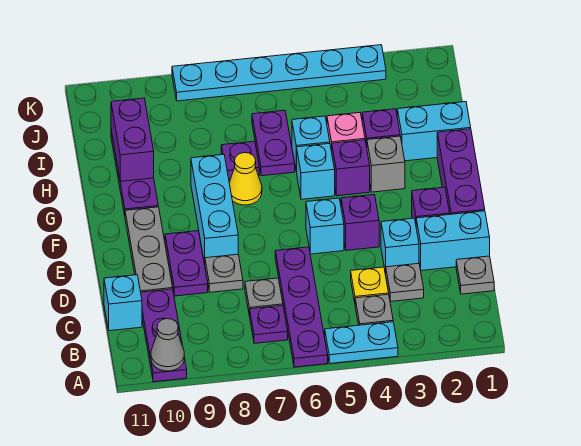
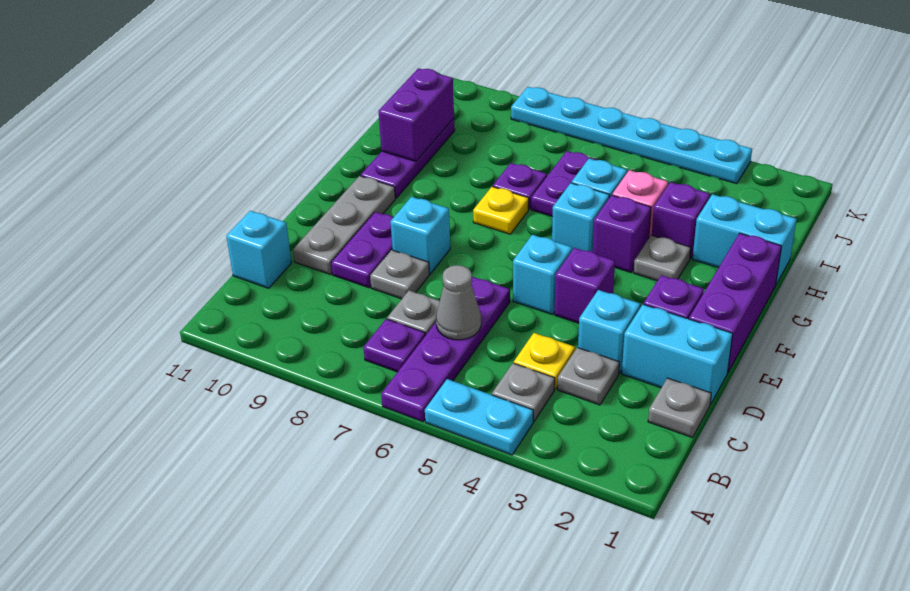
purple plate A10:C10 level 1 -> none
grey cone A10 level 2 -> grey cone C6 level 2
cyan brick E8:G8 level 1 -> cyan brick E8 level 1
grey brick G3 level 1 -> grey plate G3 level 1
yellow cone G7 level 1 -> yellow plate G7 level 1

